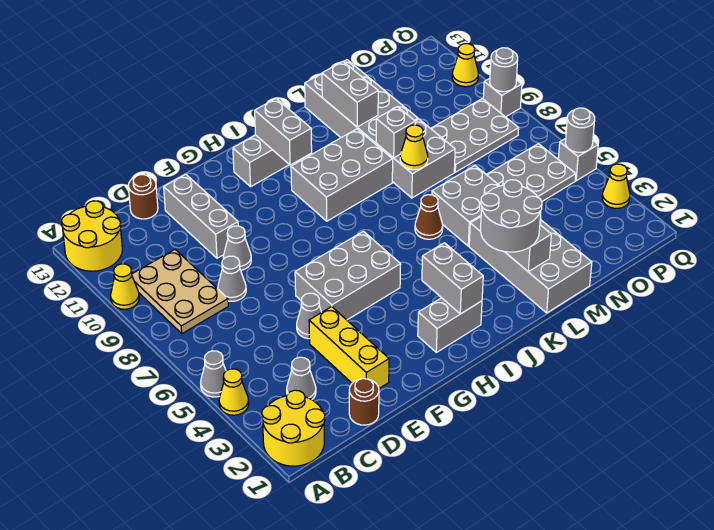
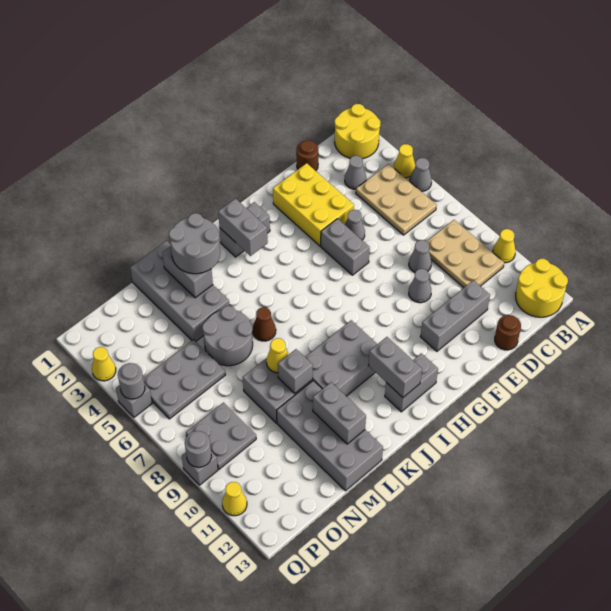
none -> tan plate B4:C6 level 1
yellow brick E2:E4 level 1 -> yellow brick E2:F4 level 1
grey brick E10:E12 level 1 -> grey brick D11:F11 level 1
grey brick F5:H6 level 1 -> grey brick F5:F6 level 1
grey brick L5:M6 level 1 -> grey round brick L5:M6 level 1
grey plate N8:P9 level 1 -> grey plate O8:P9 level 1

